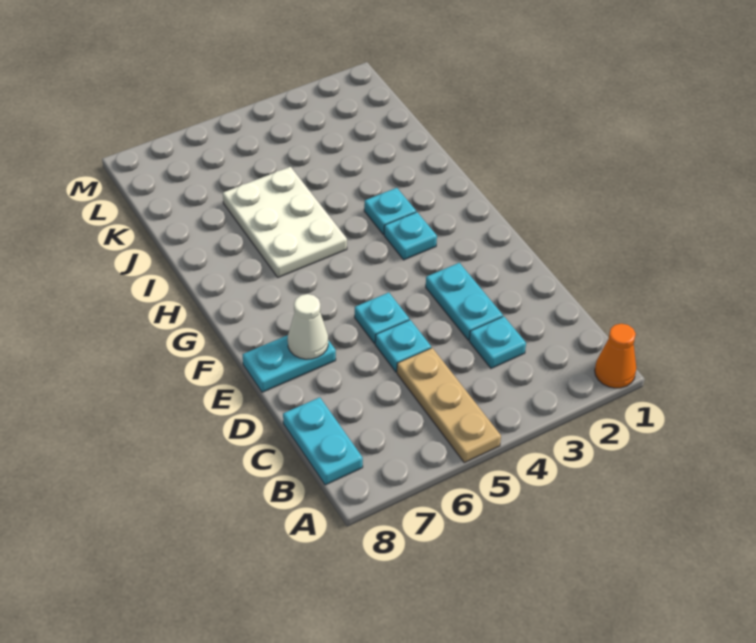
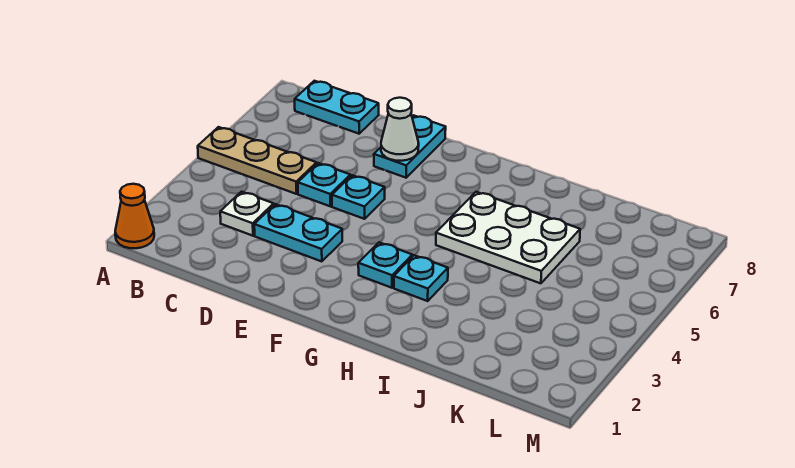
cyan plate C3 level 1 -> white plate C3 level 1

